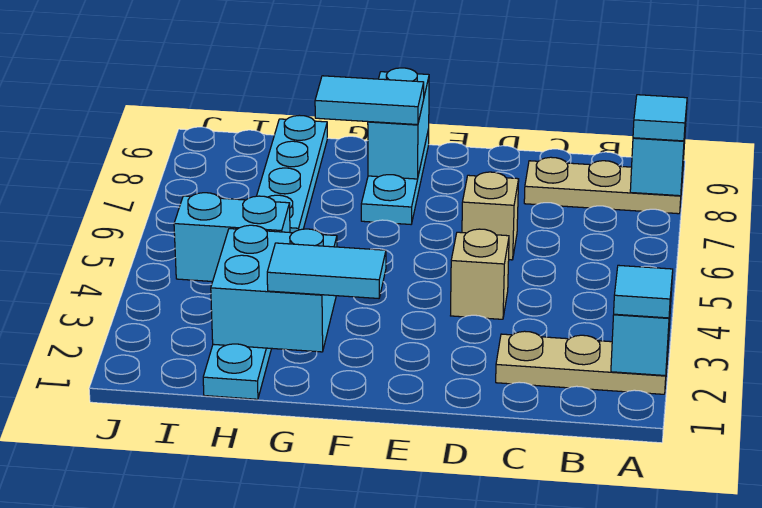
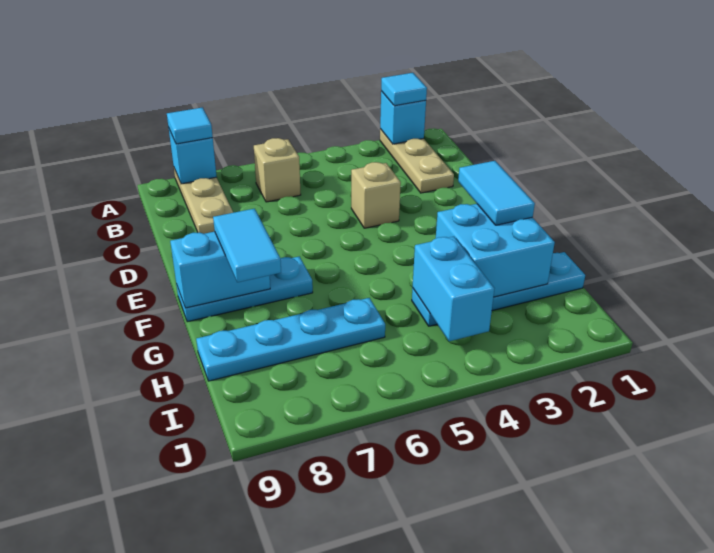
tan brick D6 level 1 -> tan brick B6 level 1

